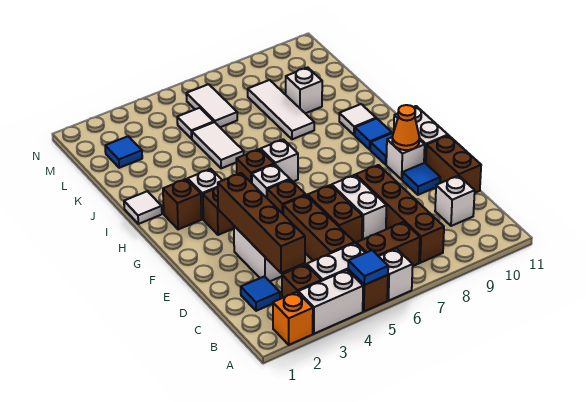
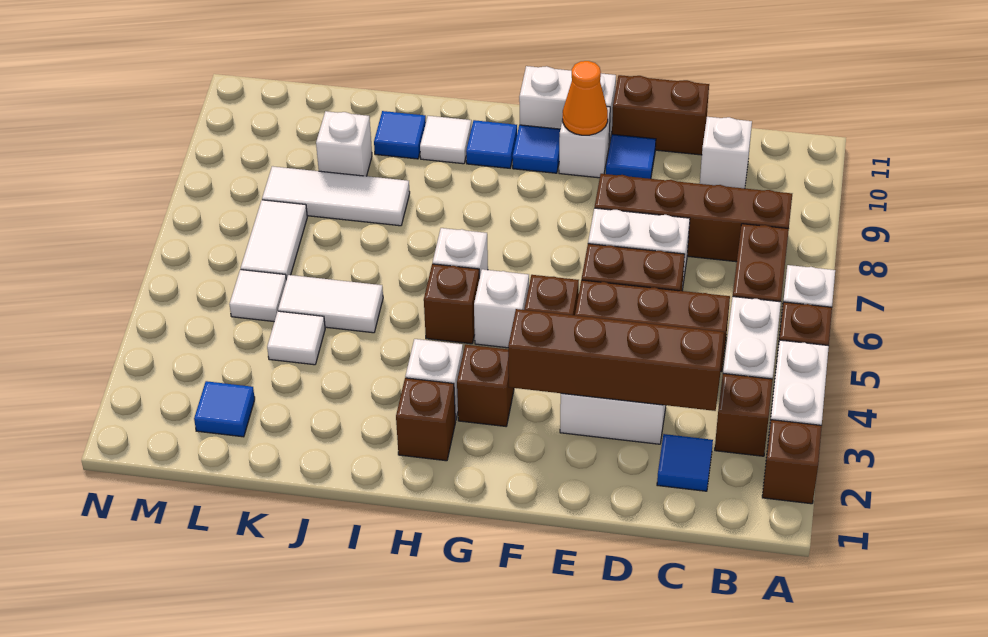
orange brick A2 level 1 -> brown brick A2 level 1
blue tile A5 level 2 -> blue tile J10 level 1
white tile I1 level 1 -> white tile K4 level 1
white tile L6:M6 level 1 -> white tile L6:L7 level 1

